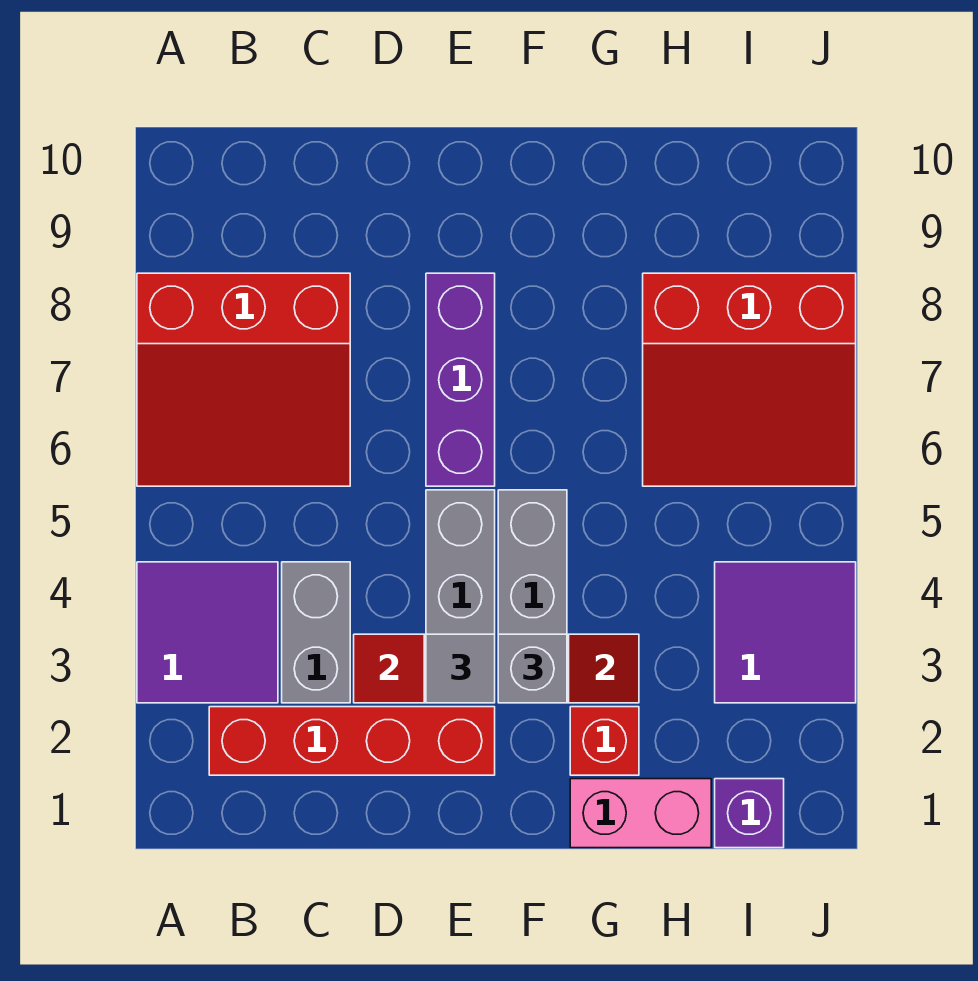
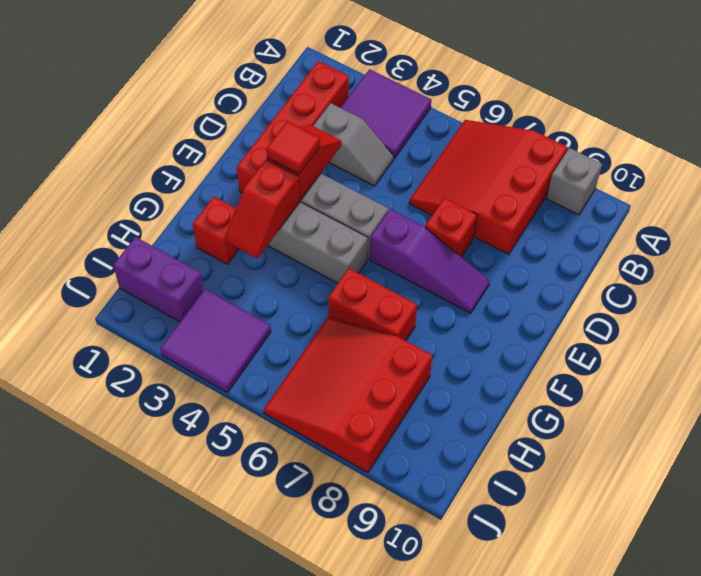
grey brick C3:C4 level 1 -> grey slope C3:C4 level 1 top 3
none -> red brick D7 level 1
grey tile E3 level 3 -> red tile E3 level 3
purple brick E6:E8 level 1 -> purple slope E6:E8 level 1 top 6
grey brick F3 level 3 -> grey brick A9 level 1
pink brick G1:H1 level 1 -> none
none -> red brick G6:G7 level 1
purple brick I1 level 1 -> purple brick I1:I2 level 1

